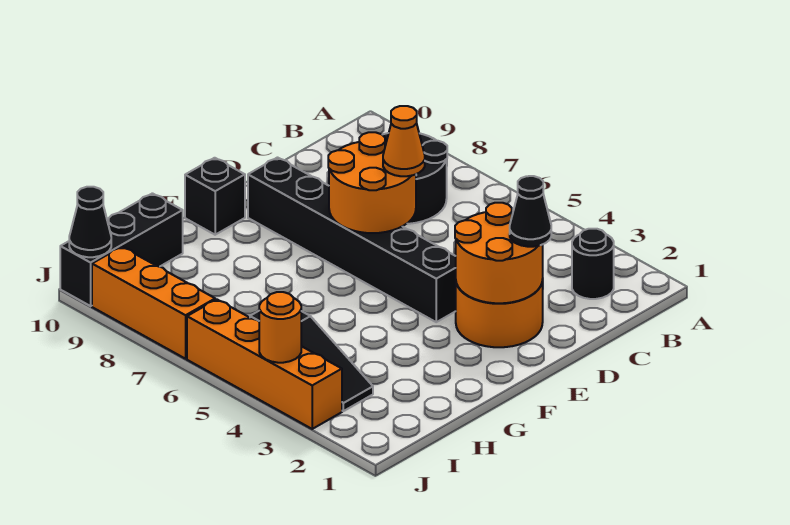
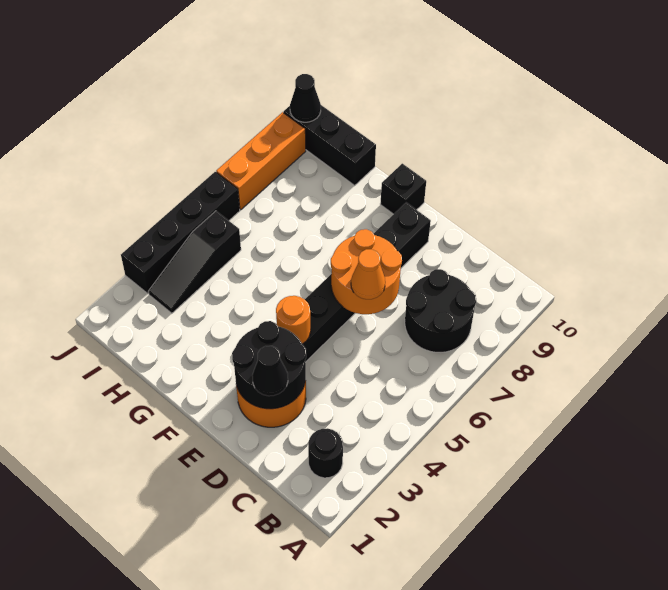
orange round brick D2:E3 level 2 -> black round brick D2:E3 level 2
orange brick J3:J6 level 1 -> black brick J3:J6 level 1
orange round brick J4 level 2 -> orange round brick E4 level 2

